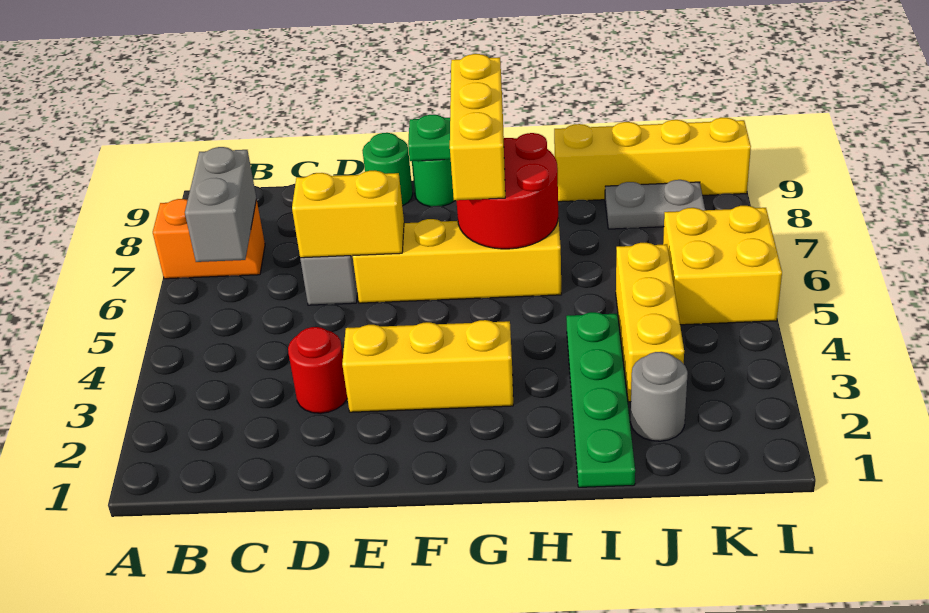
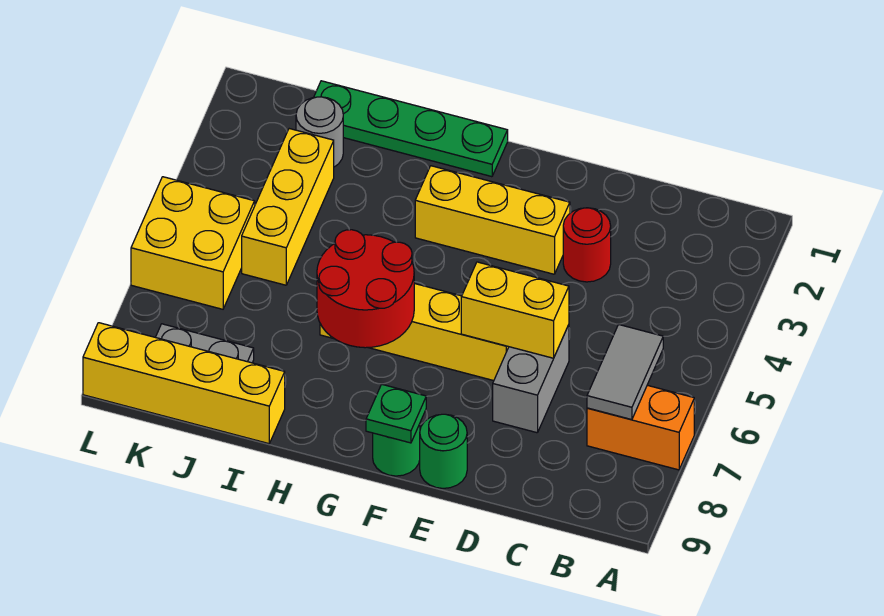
grey brick B6:B7 level 2 -> grey tile B6:B7 level 2
yellow brick G6:G8 level 3 -> none
green plate I1:I4 level 1 -> green plate G1:J1 level 1

